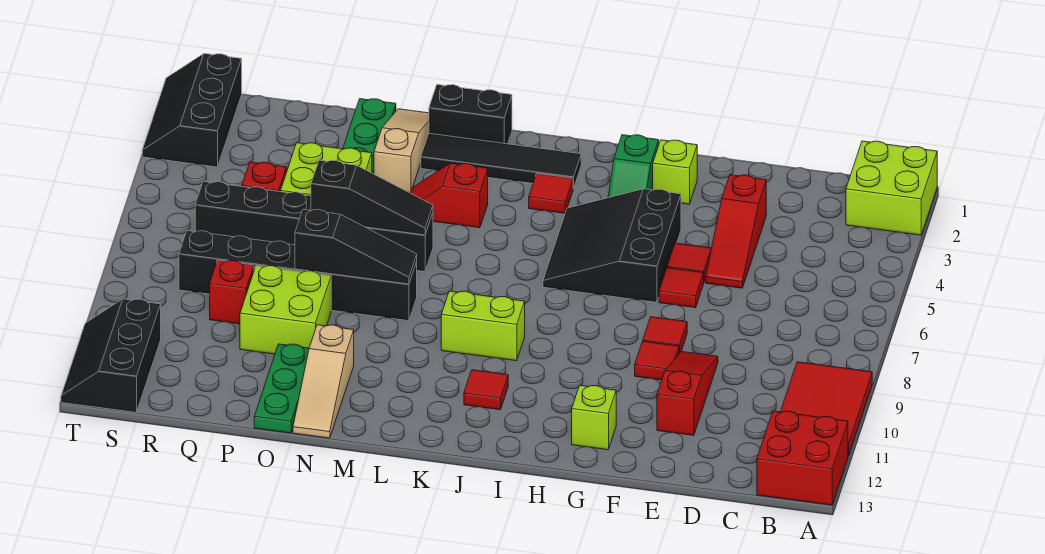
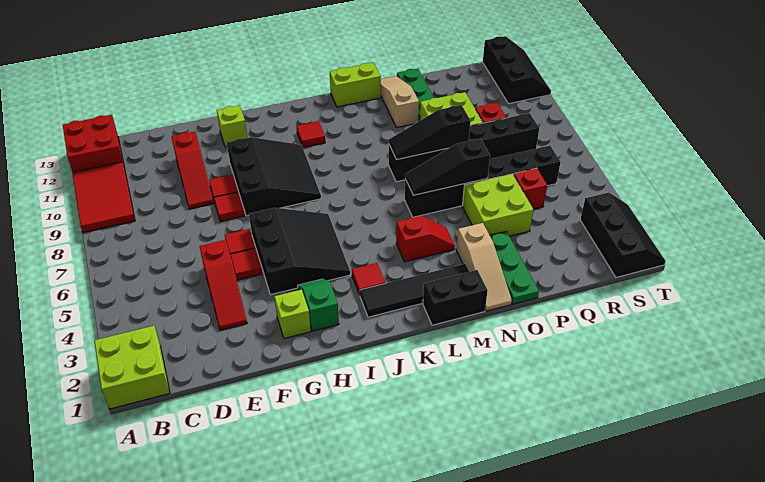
red slope E3:E5 level 1 top 3 -> red slope E3:E5 level 1 top 5
none -> black slope G8:I10 level 1 top G
lime brick J9:K9 level 1 -> lime brick L13:M13 level 1

